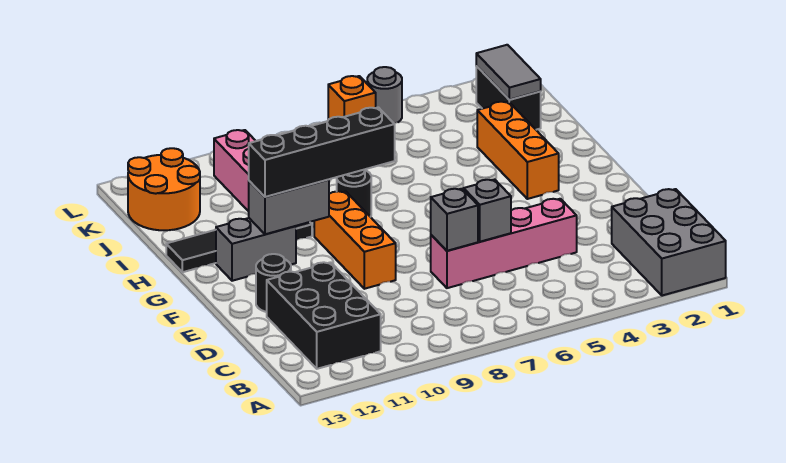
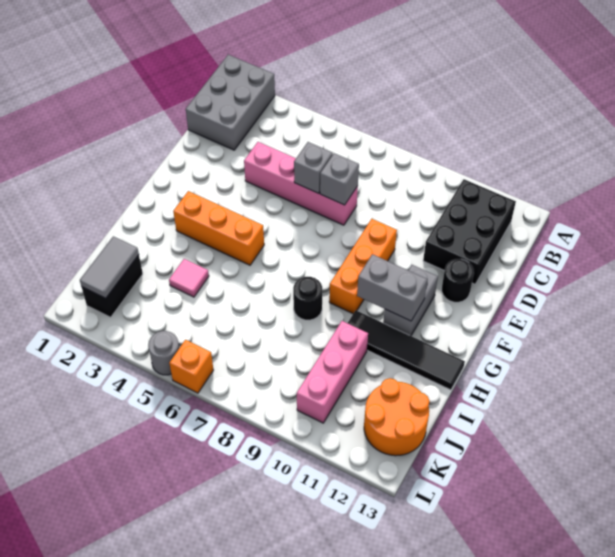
orange brick G3:I3 level 1 -> orange brick G3:G5 level 1
black brick G8:G11 level 3 -> none
grey brick G11:G12 level 1 -> grey brick F11:G11 level 1
none -> pink tile I4 level 1

